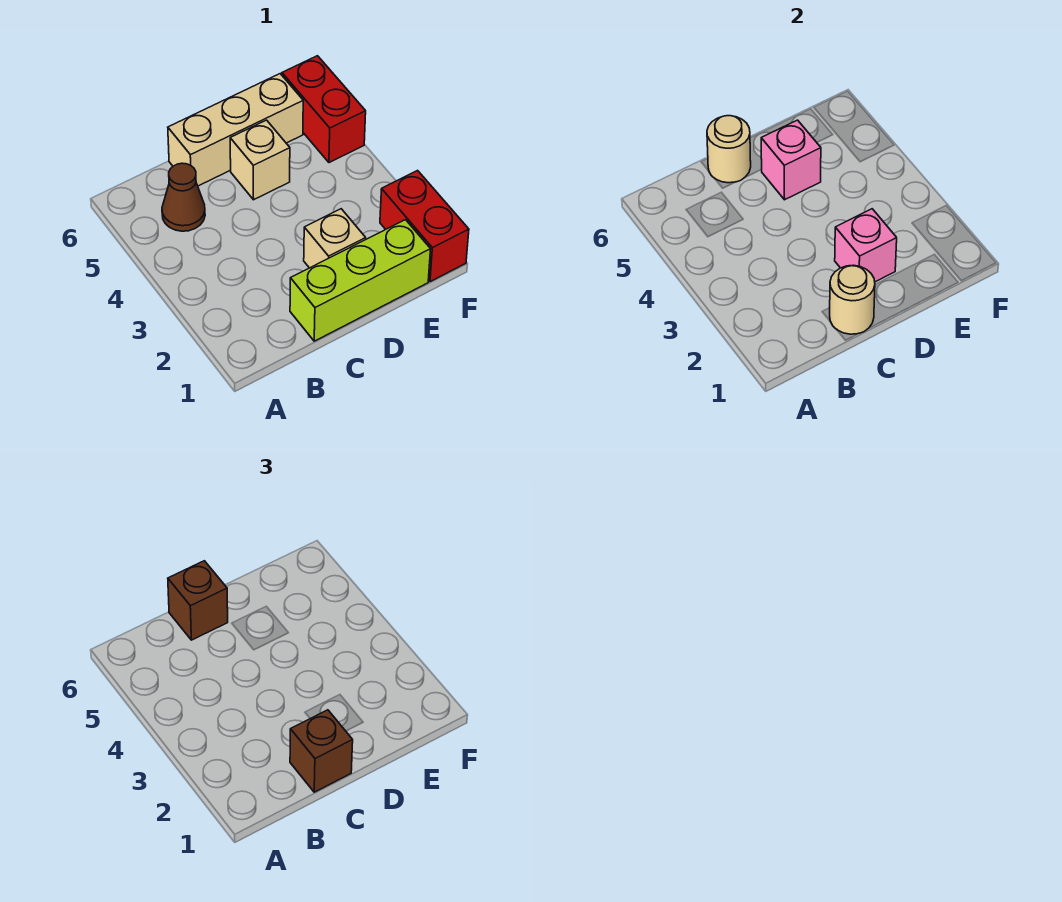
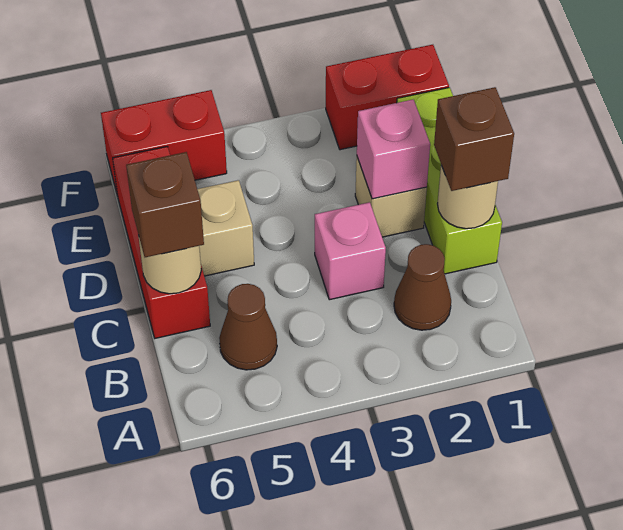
none -> brown cone B2 level 1
tan brick C6:E6 level 1 -> red brick C6:E6 level 1
pink brick D5 level 2 -> pink brick C3 level 1

